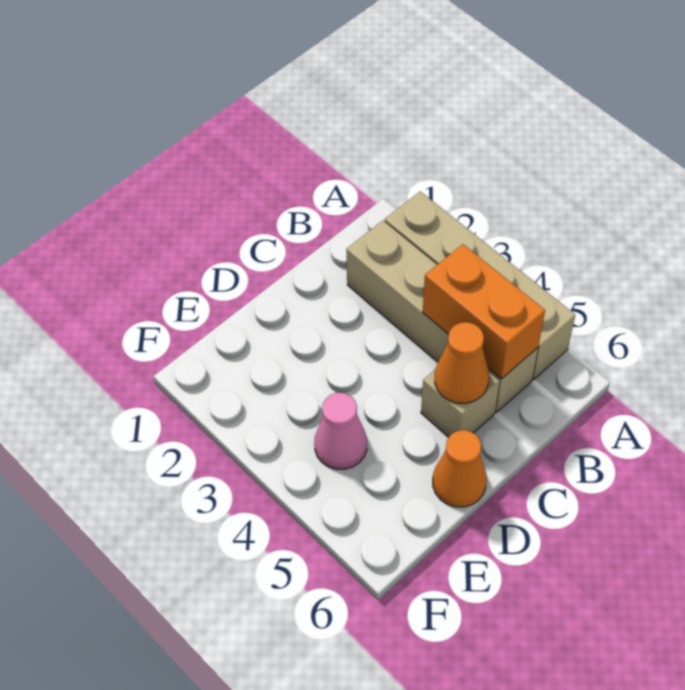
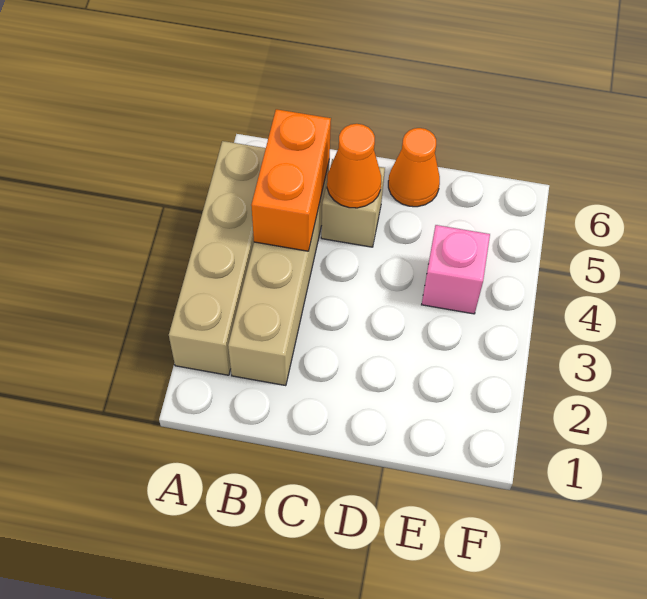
pink cone E4 level 1 -> pink brick E4 level 1

